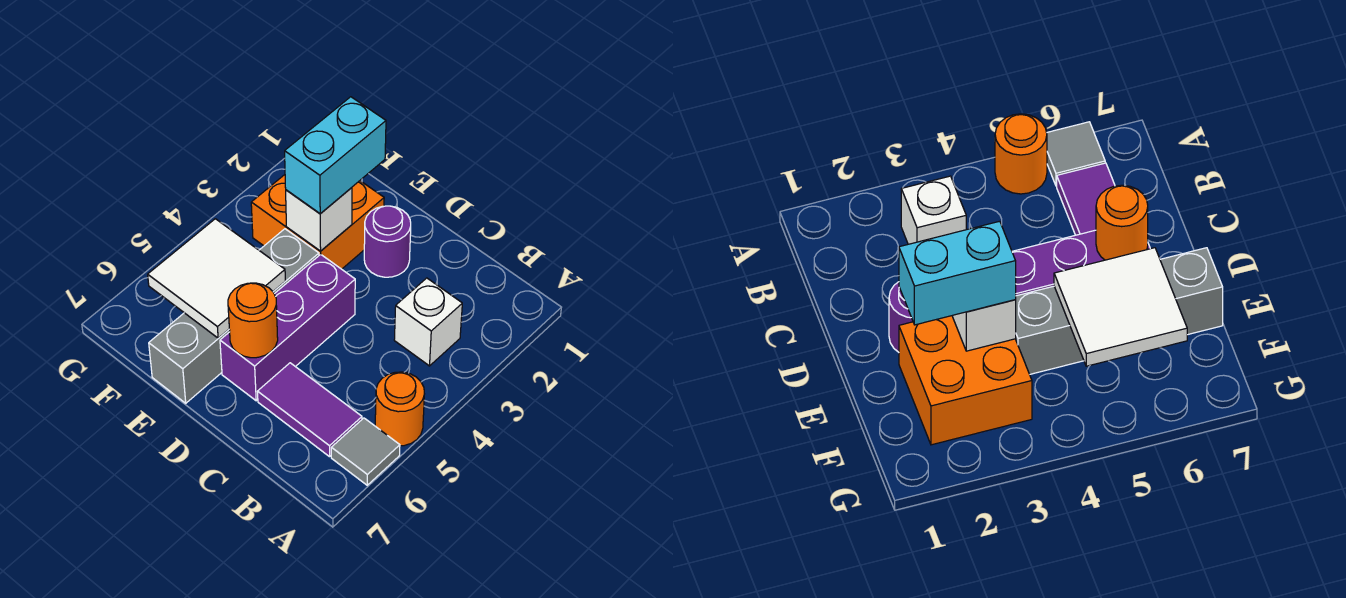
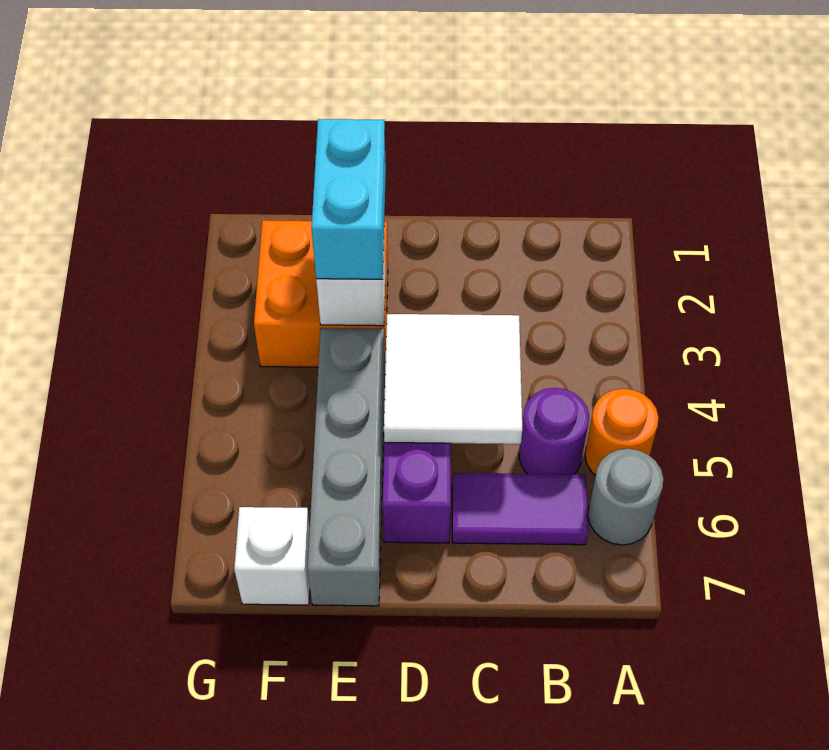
grey tile A6 level 1 -> grey round brick A6 level 1
white brick B3 level 1 -> white brick F7 level 1
purple round brick D2 level 1 -> purple round brick B5 level 1
orange round brick D6 level 2 -> none
white tile E5:F6 level 2 -> white tile C4:D5 level 2

